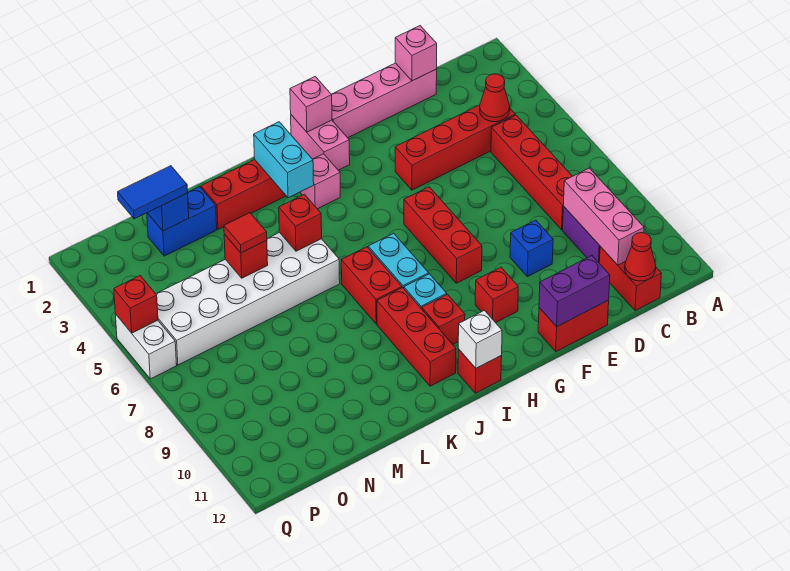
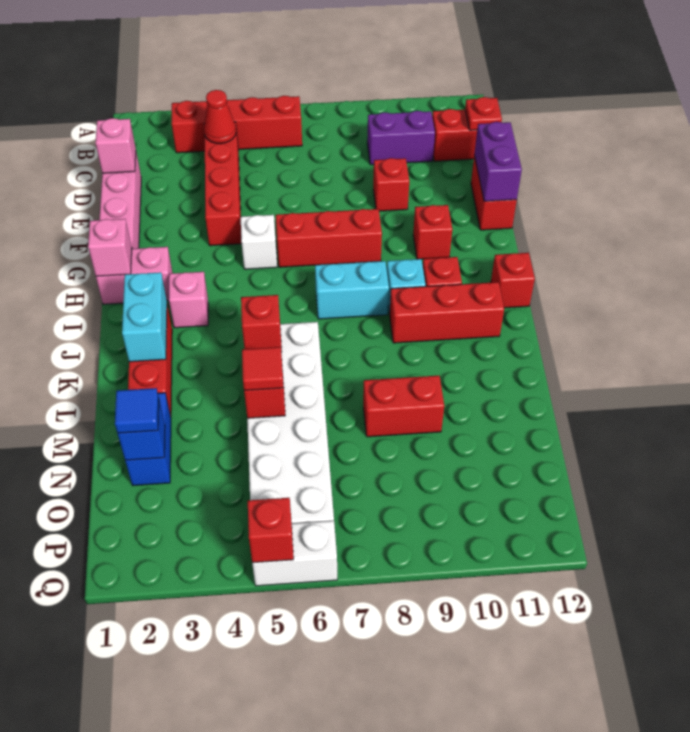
red brick C5:C8 level 1 -> red brick B3:B6 level 1
pink brick C9:C11 level 2 -> none
red cone C12 level 2 -> red plate C12 level 2
blue brick E9 level 1 -> red brick E9 level 1
white brick I12 level 2 -> white brick G5 level 1
cyan brick J2:J3 level 2 -> cyan brick J2:K2 level 2
red brick J7:J8 level 1 -> red brick M8:M9 level 1
blue tile N2:O2 level 3 -> blue tile N2 level 3

